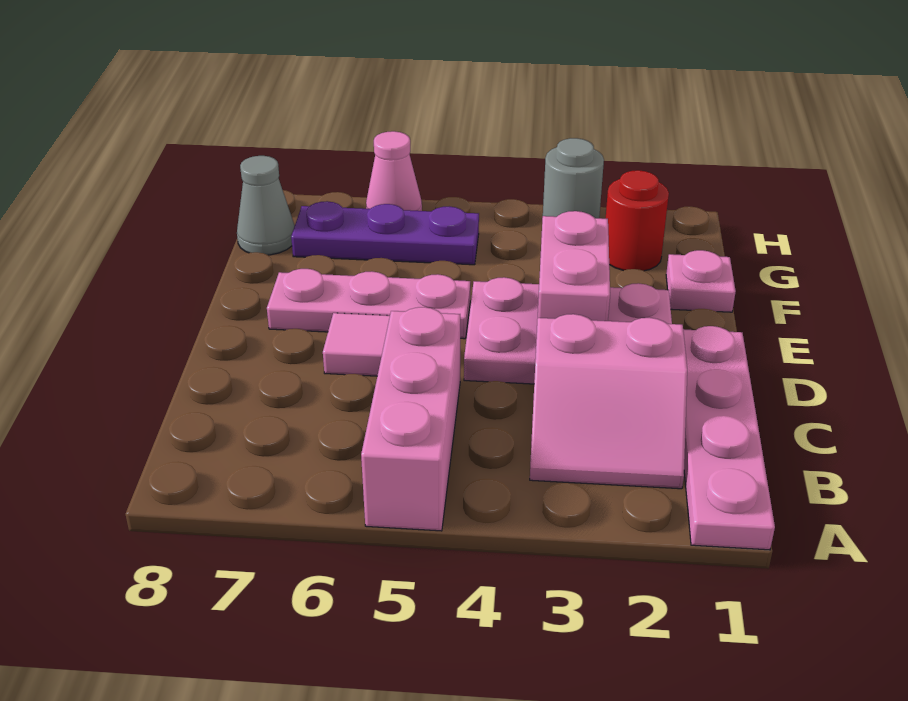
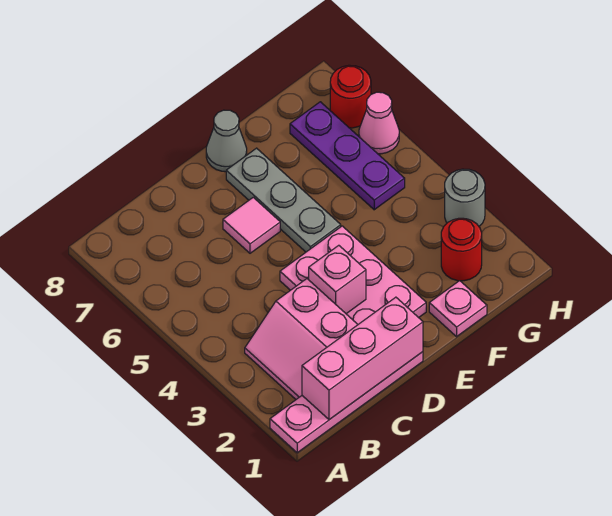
pink brick A5:C5 level 1 -> pink brick B1:D1 level 2
pink brick D3:E3 level 2 -> pink brick D3 level 2
pink plate E5:E7 level 1 -> grey plate E5:E7 level 1
grey cone G8 level 1 -> grey cone E8 level 1
none -> red round brick H7 level 1

